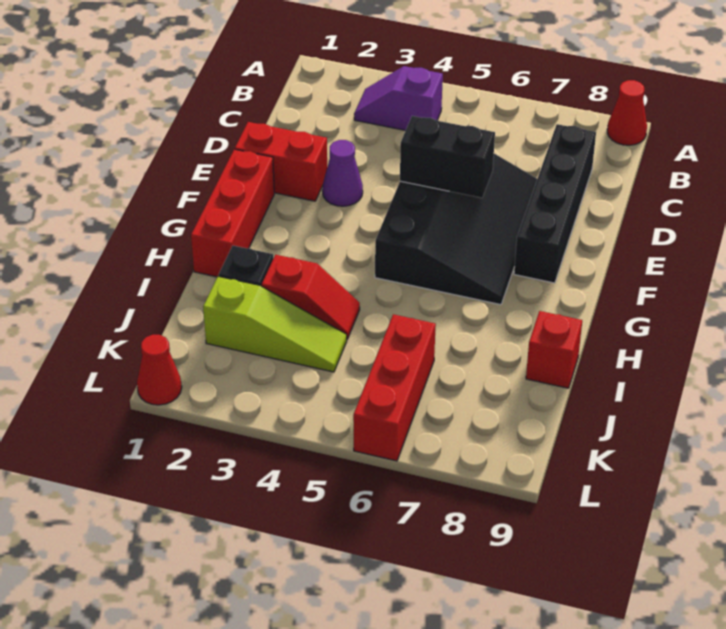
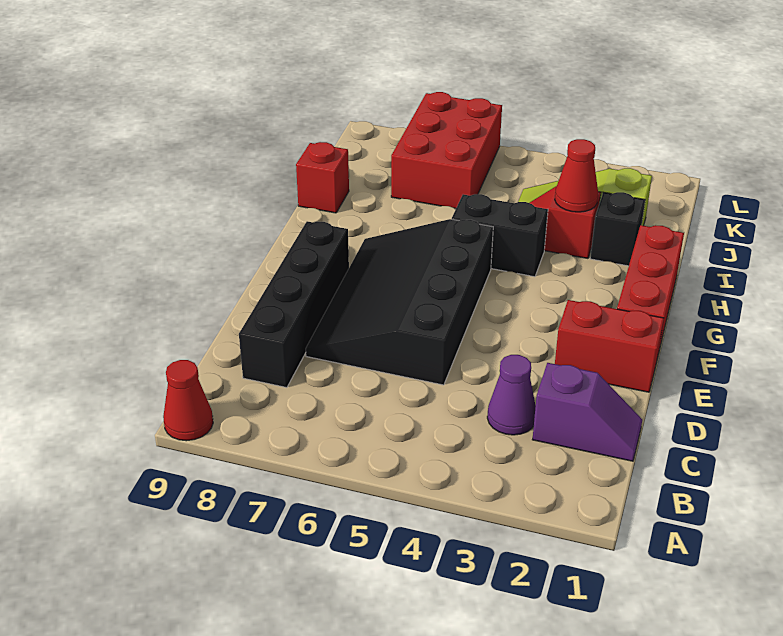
purple slope B3:B4 level 1 top 4 -> purple slope C1:C2 level 1 top 2
purple cone E3 level 1 -> purple cone C3 level 1
black brick E5:E6 level 2 -> black brick H4:H5 level 1
red brick J6:L6 level 1 -> red brick J6:L7 level 1
red cone L1 level 1 -> red cone I3 level 2

